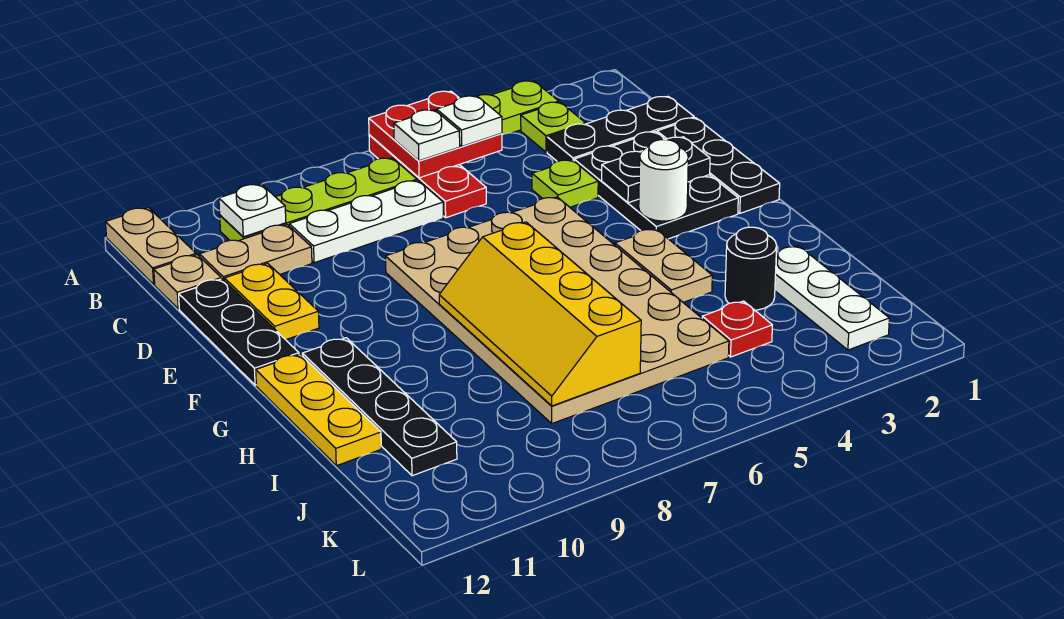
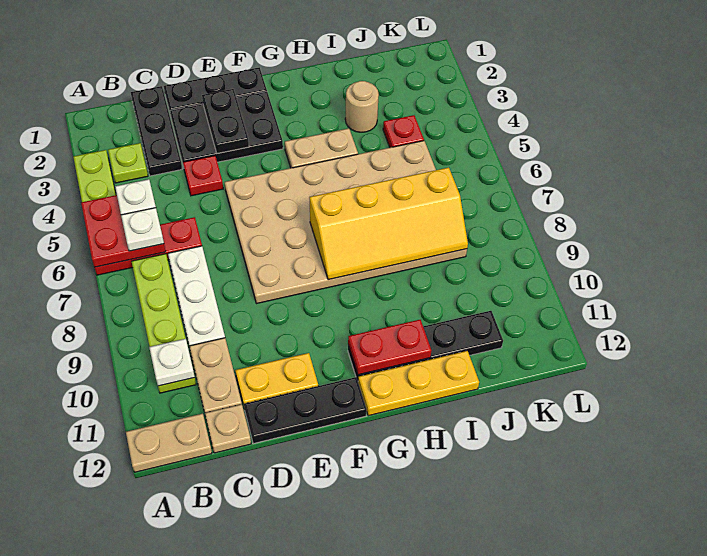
lime plate D4 level 1 -> red plate D4 level 1
white round brick F3 level 2 -> none
none -> red plate G11:H11 level 2
white plate I2:K2 level 1 -> none
black round brick I3 level 1 -> tan round brick I3 level 1

